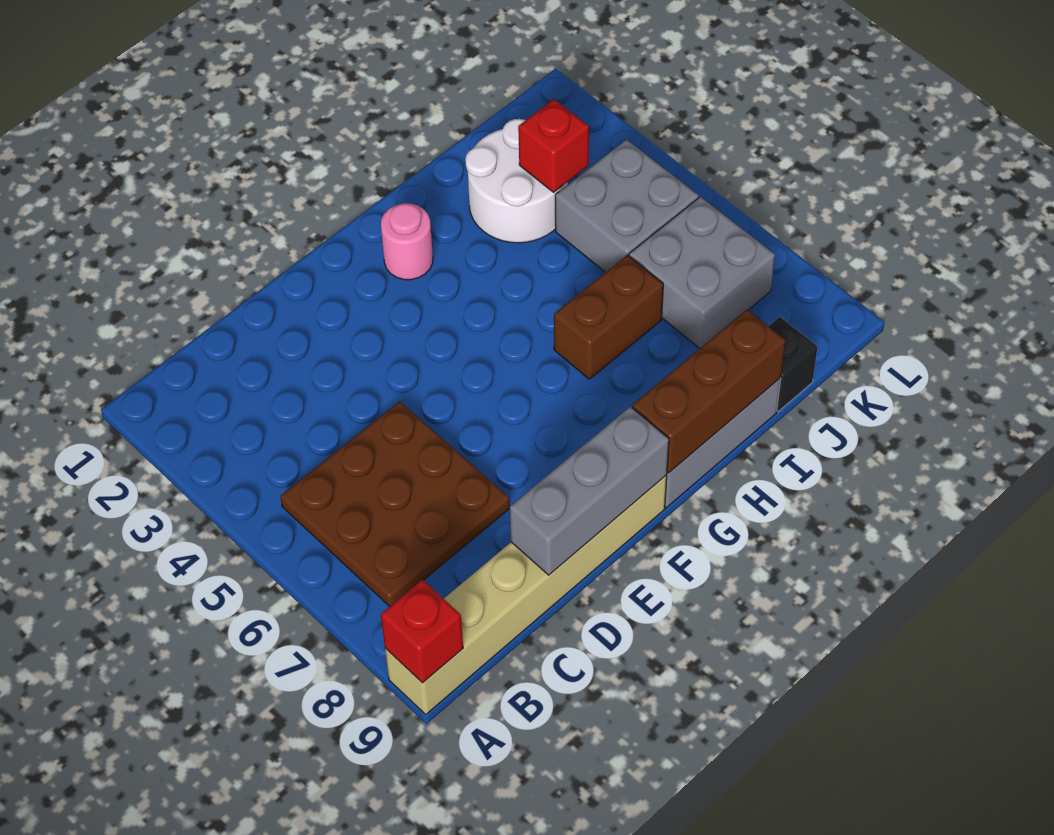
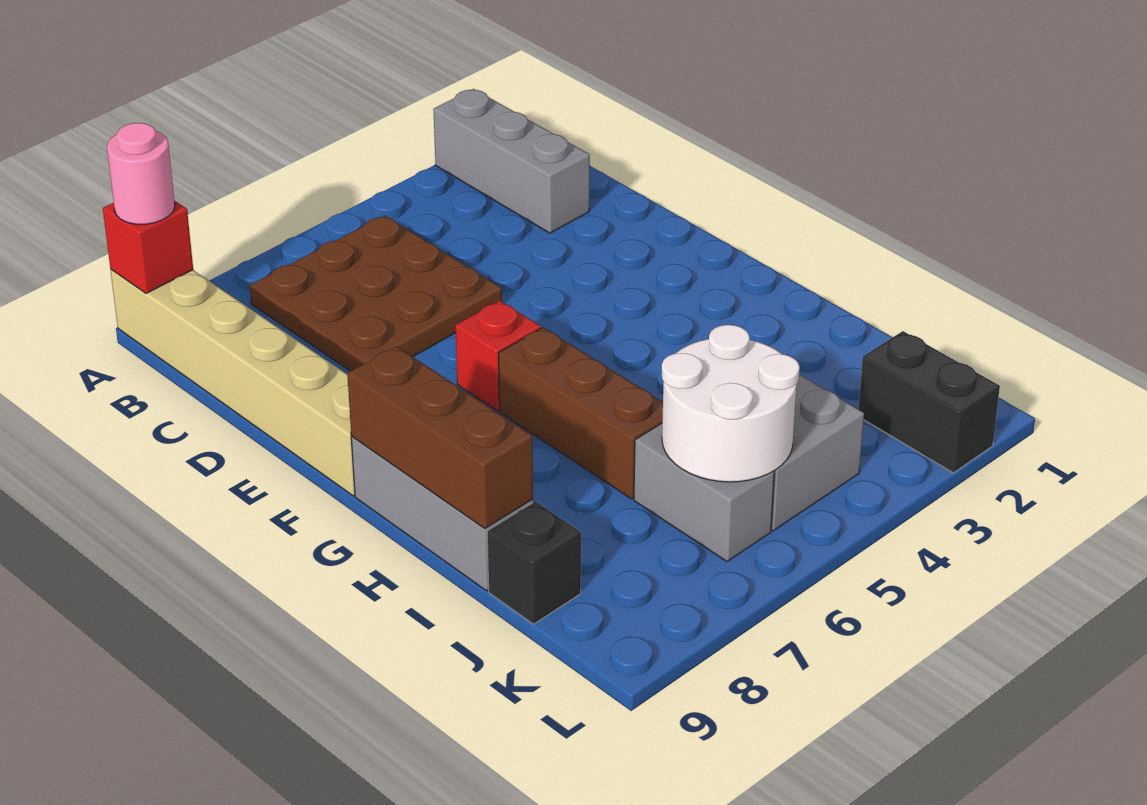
grey brick D9:F9 level 2 -> grey brick A2:C2 level 1
pink round brick G2 level 1 -> pink round brick A9 level 3
brown brick H6:I6 level 1 -> brown brick G6:I6 level 1
white round brick I2:J3 level 1 -> white round brick J5:K6 level 2
red brick J3 level 2 -> red brick F6 level 1
grey brick J6:K7 level 1 -> grey brick J6:K6 level 1
none -> black brick K2:L2 level 1

